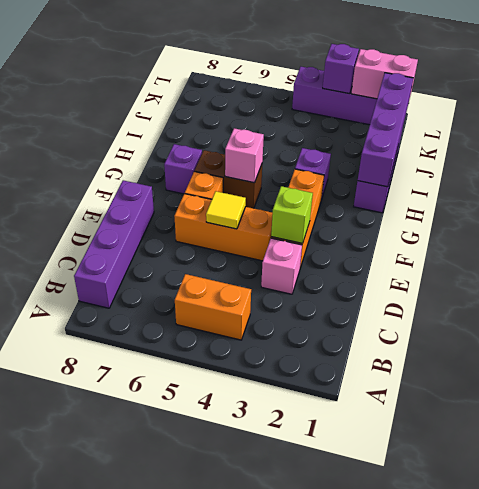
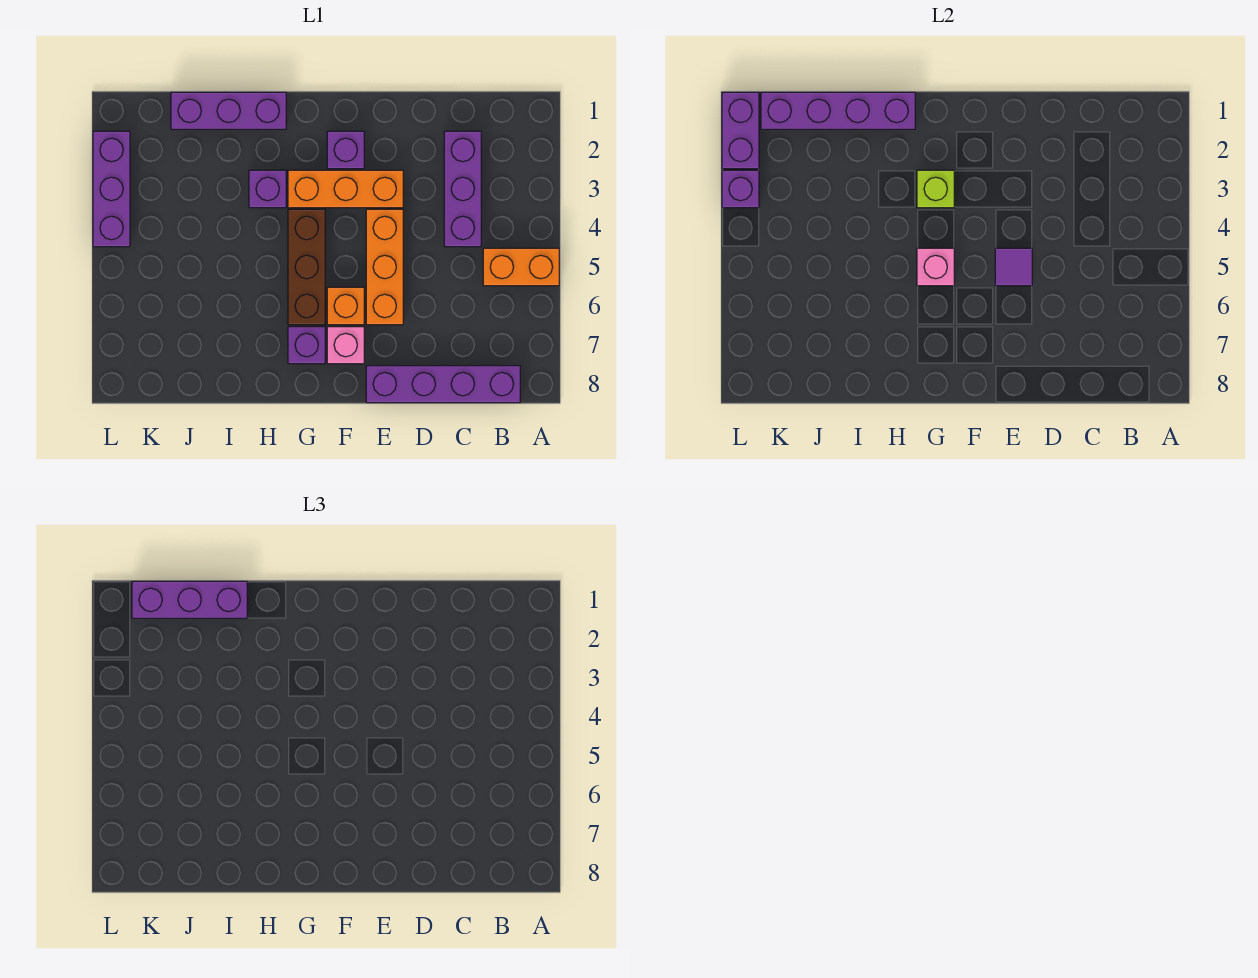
orange brick B4:B5 level 1 -> orange brick A5:B5 level 1
none -> purple brick C2:C4 level 1
pink brick D3 level 1 -> pink brick F7 level 1
lime brick E3 level 2 -> lime brick G3 level 2
yellow tile E5 level 2 -> purple tile E5 level 2
none -> purple brick F2 level 1
brown brick G5:G6 level 1 -> brown brick G4:G6 level 1
none -> purple brick I1:K1 level 3
pink brick L1:L2 level 2 -> purple brick L1:L2 level 2

